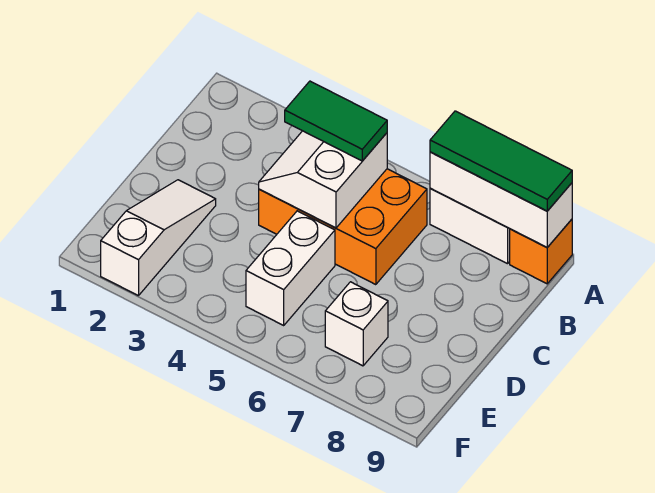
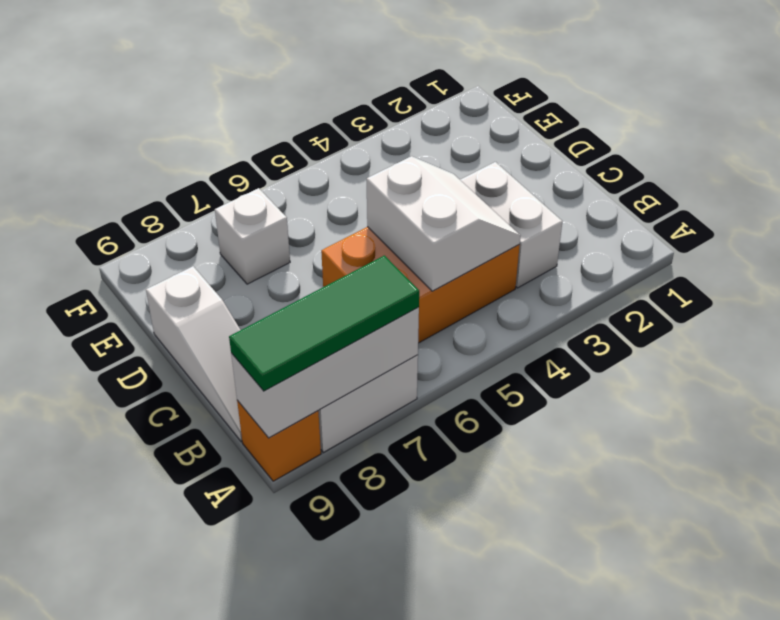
green tile B4:B5 level 3 -> none
white slope D2:F2 level 1 top F -> white slope B9:D9 level 1 top D
white brick D5:E5 level 1 -> white brick B3:C3 level 1

